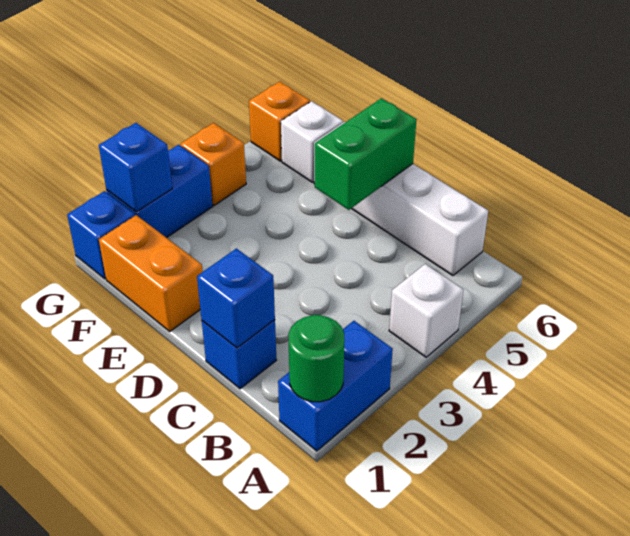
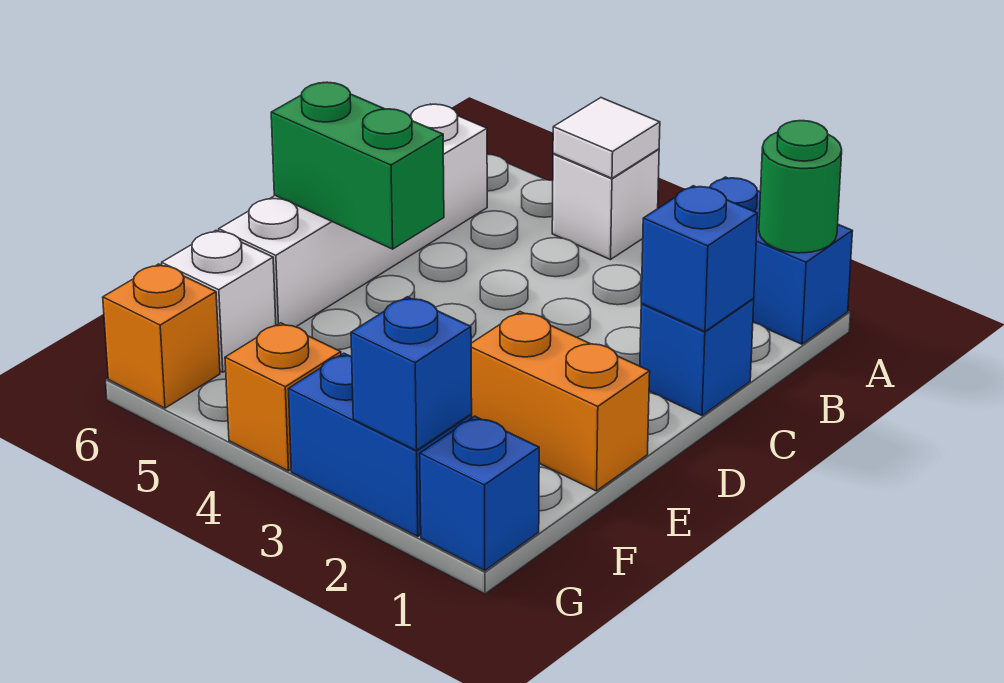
none -> white tile A4 level 2
orange brick E1:F1 level 1 -> orange brick E1:E2 level 1

